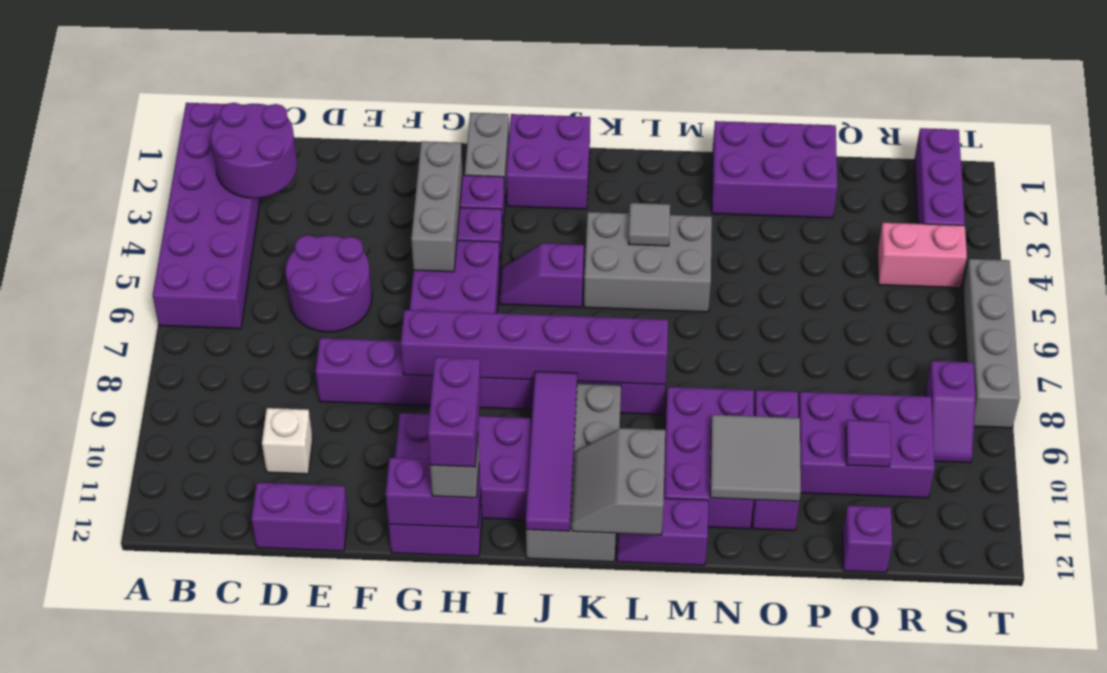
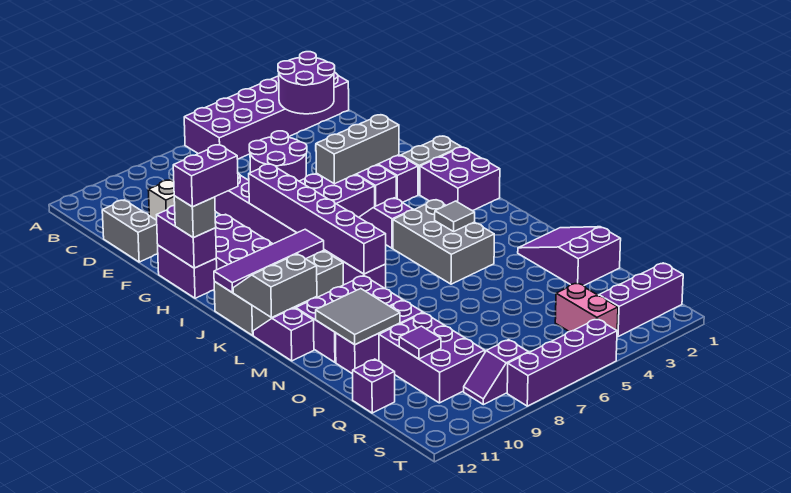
purple brick D12:E12 level 1 -> grey brick D12:E12 level 1
purple brick N1:P2 level 1 -> purple slope N1:P2 level 1 top P
grey brick T5:T8 level 1 -> purple brick T5:T8 level 1

